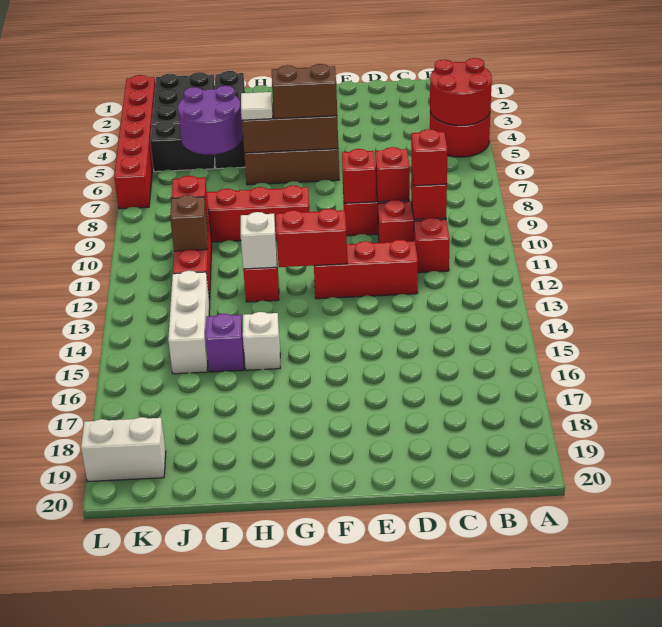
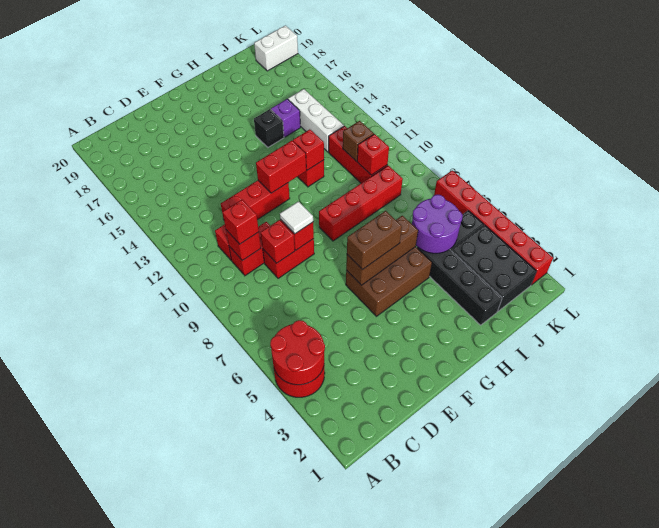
white tile H6 level 3 -> white tile E9 level 3
white brick H12 level 2 -> red brick H12 level 2
white brick H15 level 1 -> black brick H15 level 1

